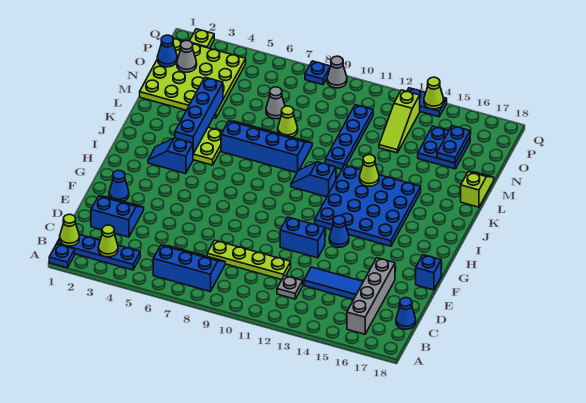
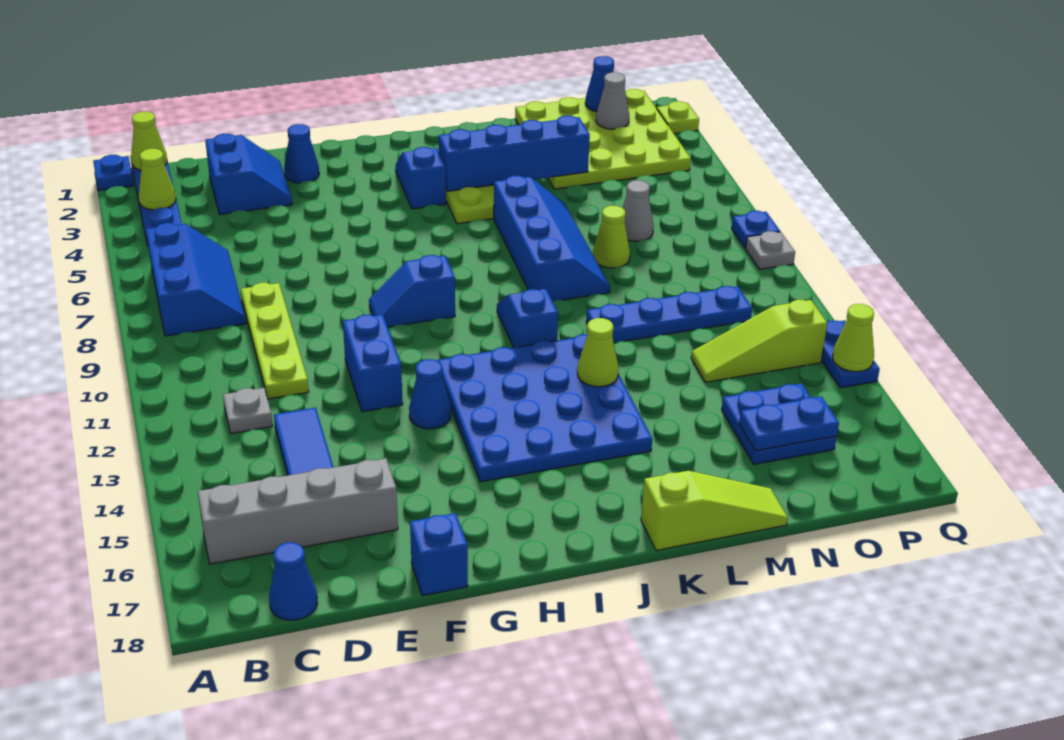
none -> blue slope G9:H9 level 1 top H
lime slope L18:M18 level 1 top L -> lime slope K18:M18 level 1 top K
grey cone Q9 level 1 -> grey plate Q9 level 1

